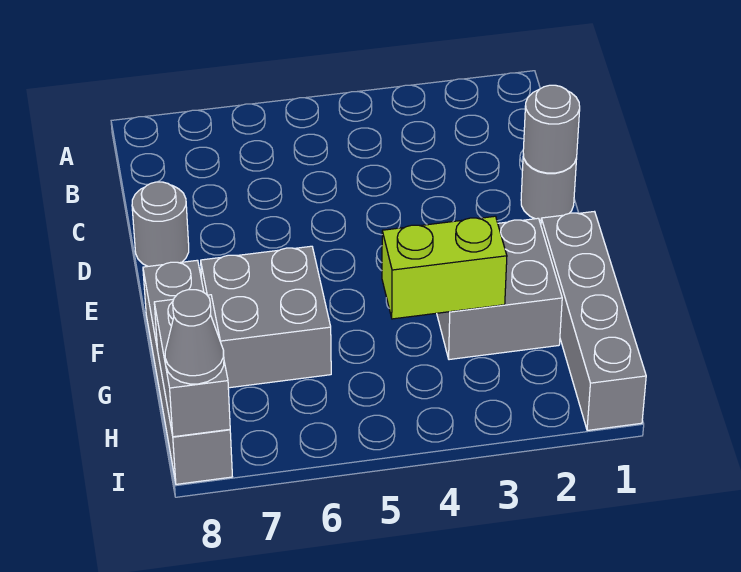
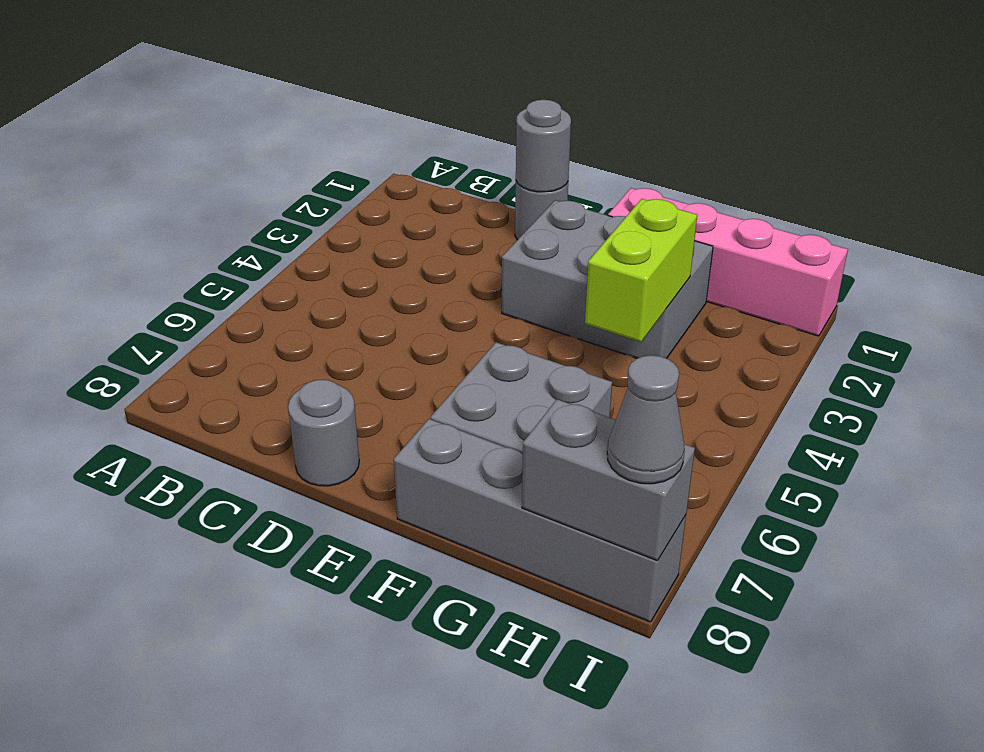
grey brick F1:I1 level 1 -> pink brick F1:I1 level 1
grey brick F2:G3 level 1 -> grey brick E2:G3 level 1

